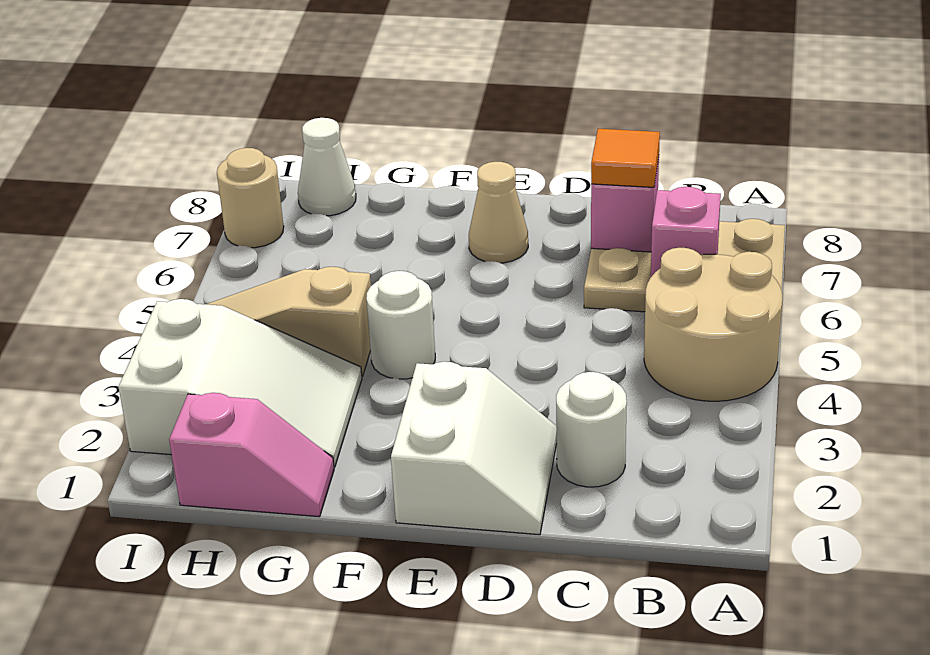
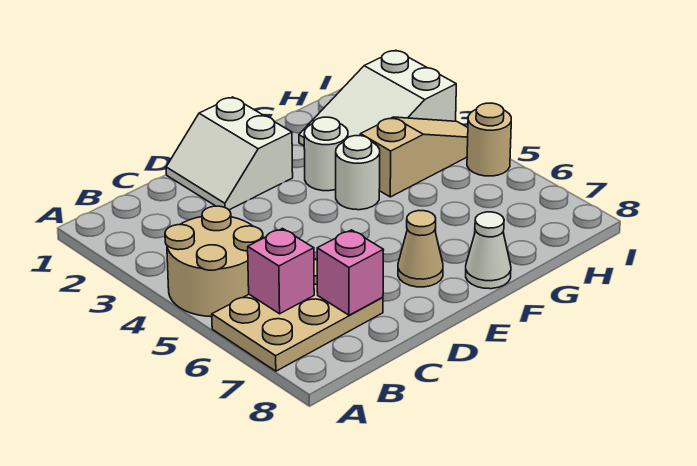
white round brick C2 level 1 -> white round brick F3 level 1
orange tile C7 level 3 -> none
pink slope G1:H1 level 1 top H -> none
white cone H8 level 1 -> white cone F8 level 1
tan round brick I7 level 1 -> tan round brick I5 level 1

